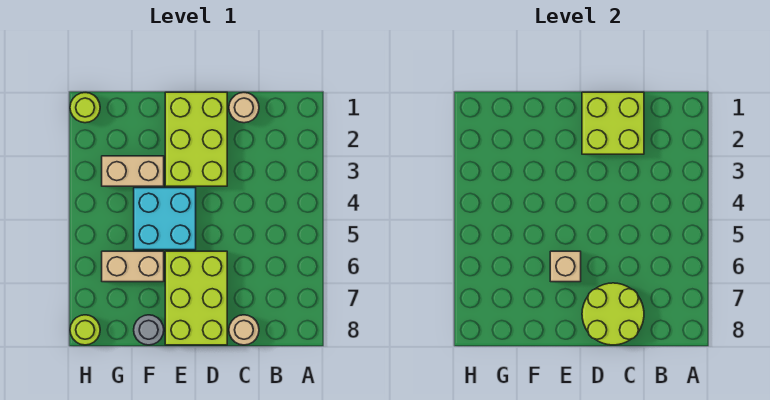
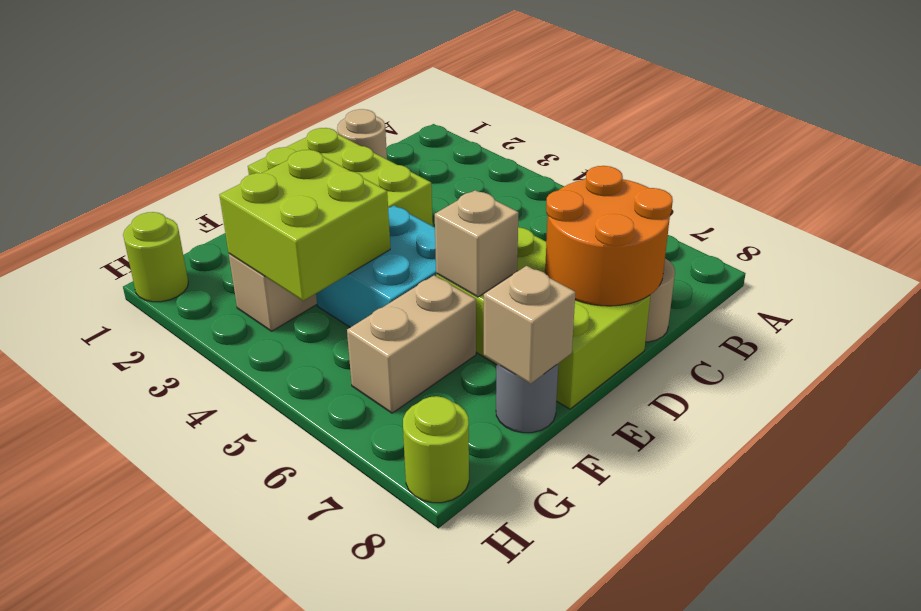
lime brick C1:D2 level 2 -> lime brick F3:G4 level 2
lime round brick C7:D8 level 2 -> orange round brick C7:D8 level 2
none -> tan brick F8 level 2

